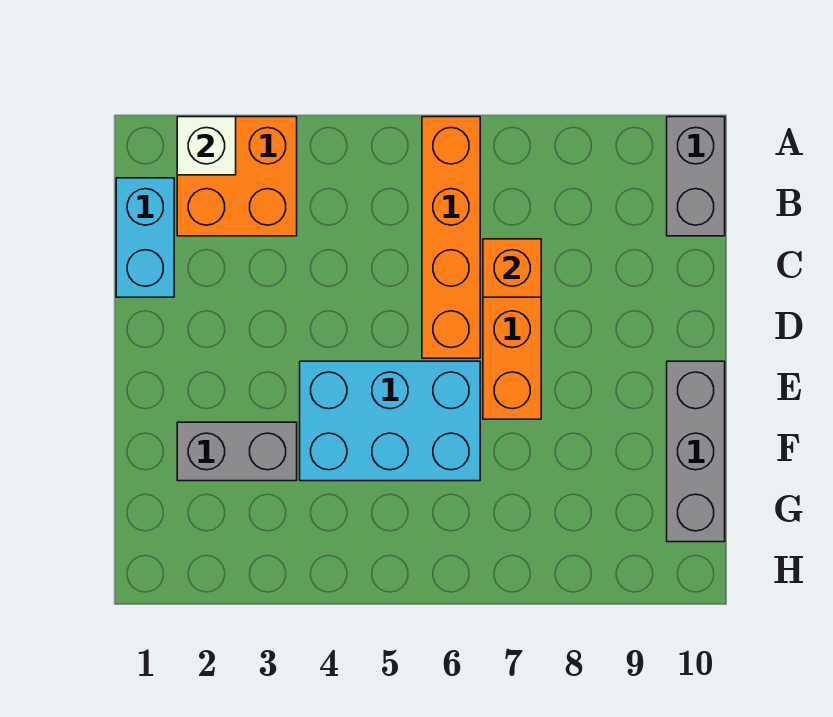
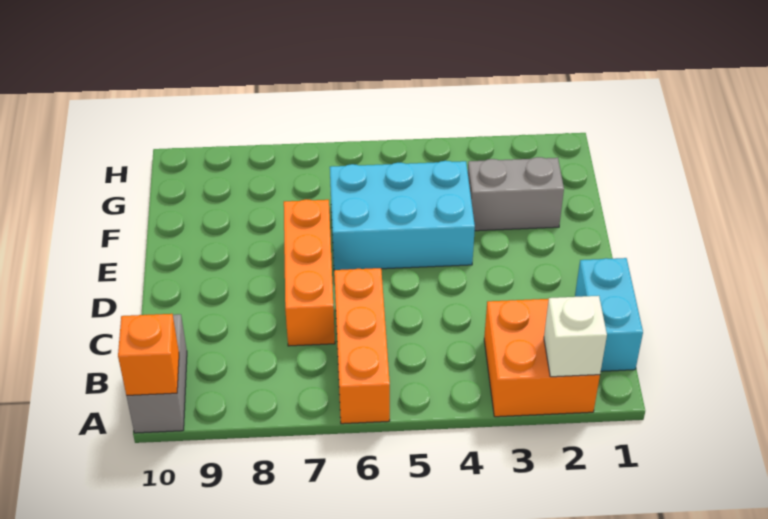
orange brick A6:D6 level 1 -> orange brick A6:C6 level 1
orange brick C7 level 2 -> orange brick A10 level 2
grey brick E10:G10 level 1 -> none

